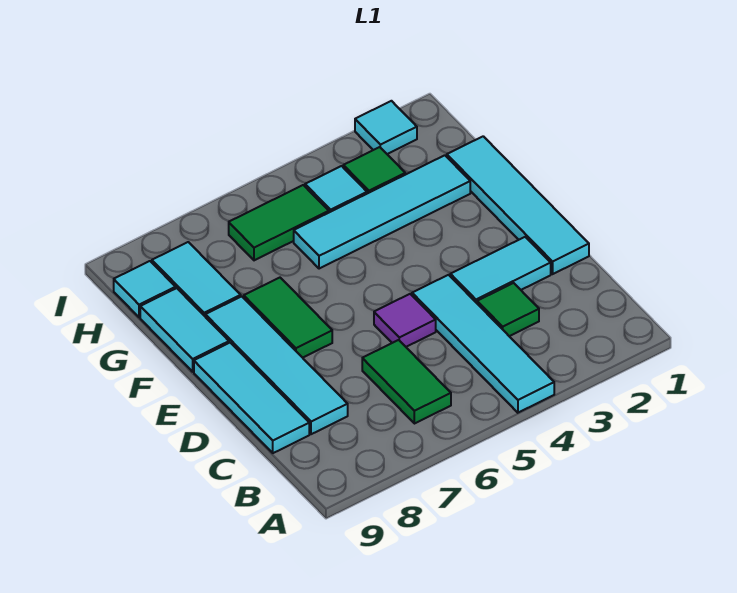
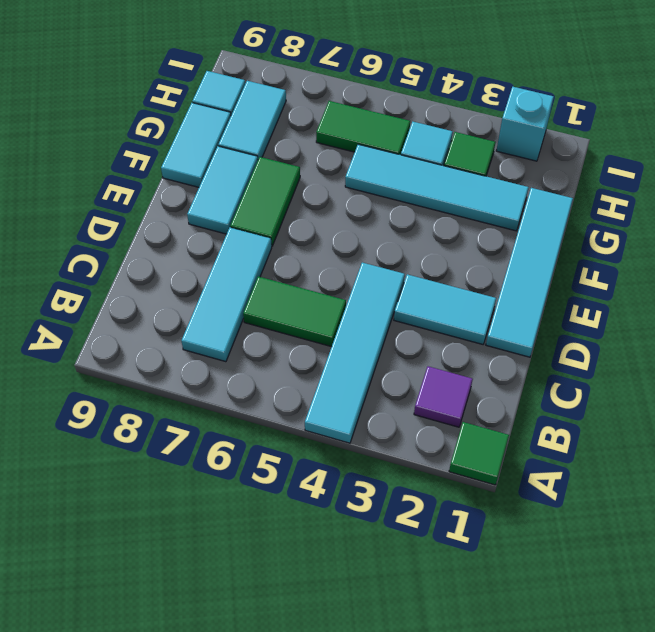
green tile B6:C6 level 1 -> green tile C5:C6 level 1
green tile C3 level 1 -> green tile A1 level 1
cyan tile C8:F8 level 1 -> cyan tile E8:F8 level 1
cyan tile C9:E9 level 1 -> cyan tile B7:D7 level 1
purple tile D5 level 1 -> purple tile B2 level 1
cyan tile I2 level 1 -> cyan brick I2 level 1

